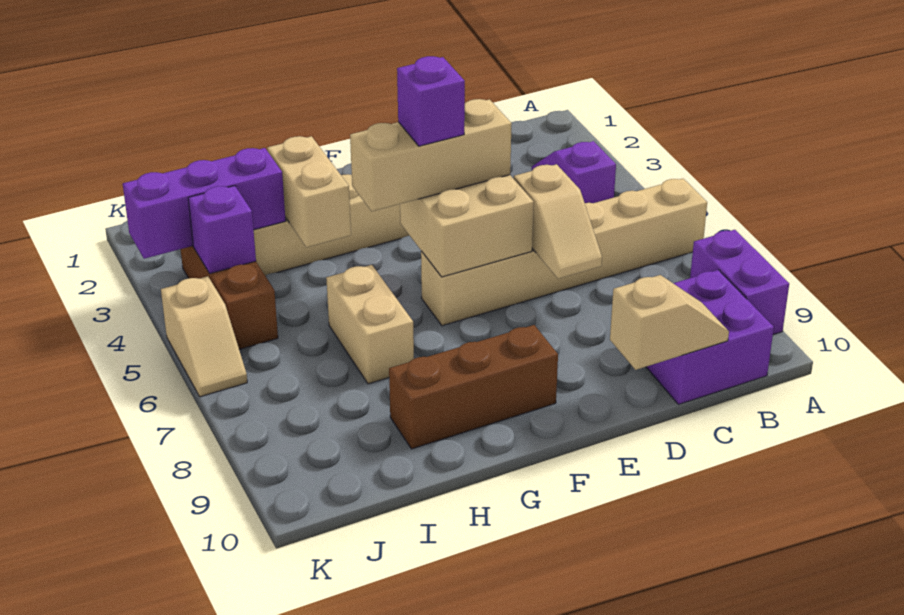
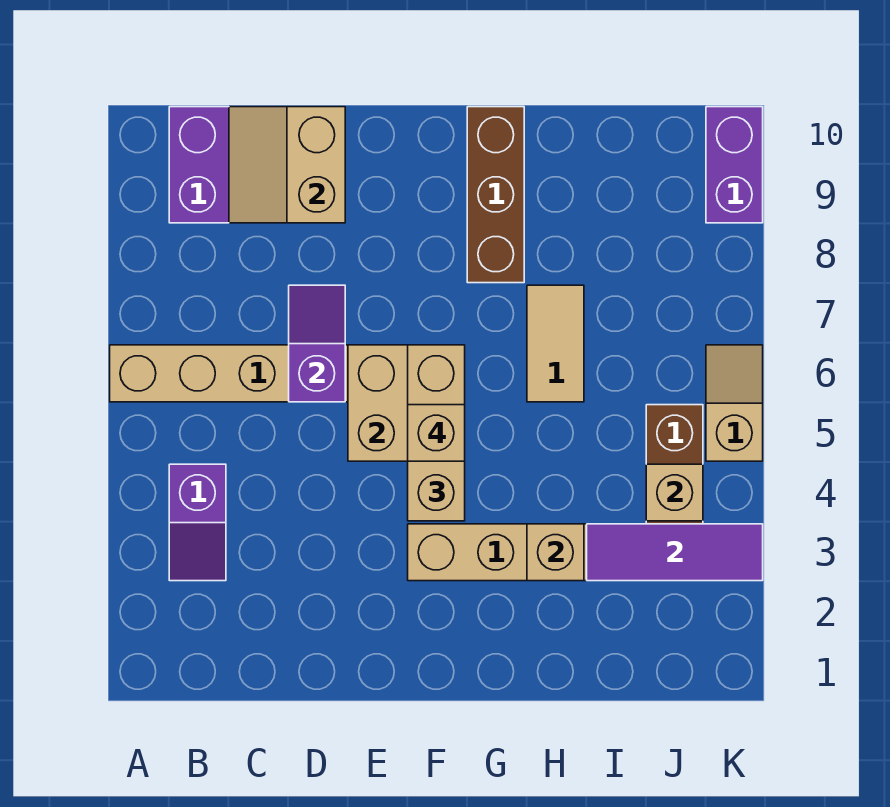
purple brick A8:A9 level 1 -> purple brick K9:K10 level 1
tan slope C10:D10 level 2 top D -> tan slope C9:D10 level 2 top D
tan slope D6:D7 level 2 top 6 -> purple slope D6:D7 level 2 top 6
tan brick E5:G5 level 3 -> tan brick F4:F6 level 3
purple brick F5 level 4 -> tan brick F5 level 4
brown brick F9:H9 level 1 -> brown brick G8:G10 level 1
tan brick H3:H4 level 2 -> tan brick H3 level 2
tan brick H6:H7 level 1 -> tan tile H6:H7 level 1
purple brick I3:K3 level 2 -> purple tile I3:K3 level 2
purple brick J4 level 2 -> tan brick J4 level 2

